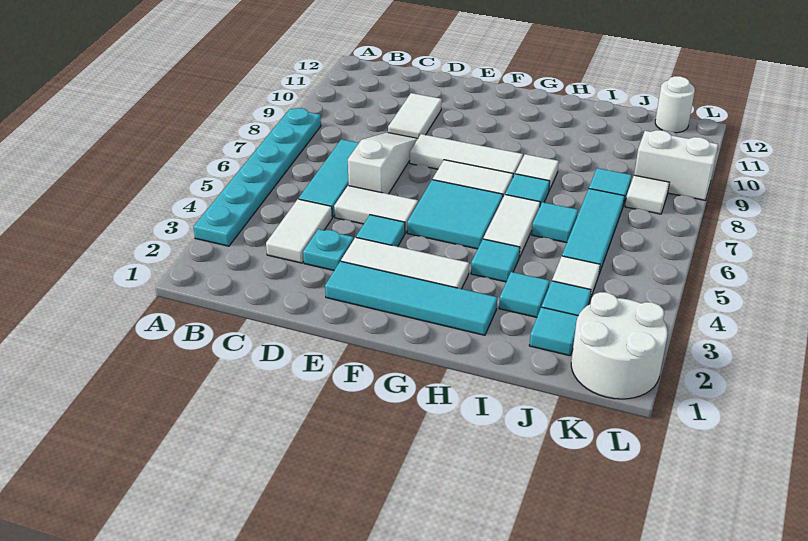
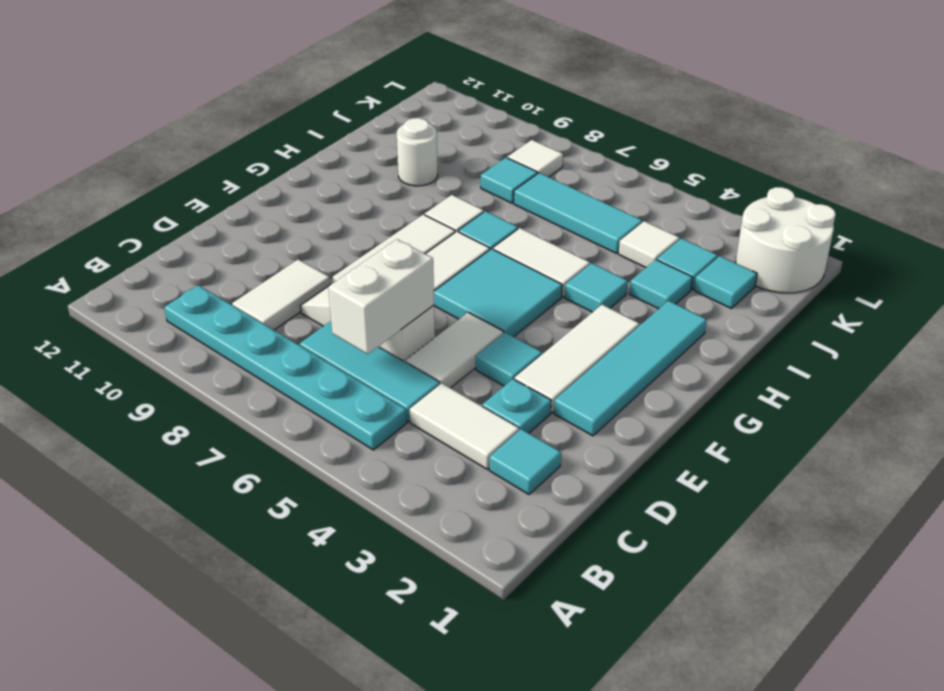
cyan plate A3:A8 level 1 -> cyan plate B5:B10 level 1
white tile D9:D10 level 1 -> white tile C9:D9 level 1
cyan tile I6 level 1 -> cyan tile C2 level 1
white brick K9:L9 level 1 -> white brick C6:D6 level 2
white round brick K12 level 1 -> white round brick I10 level 1

